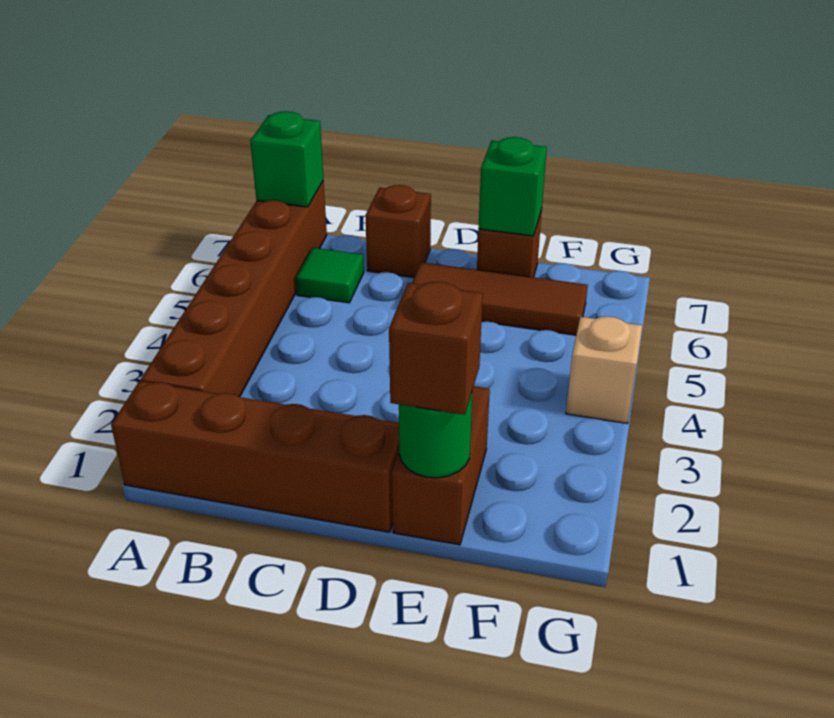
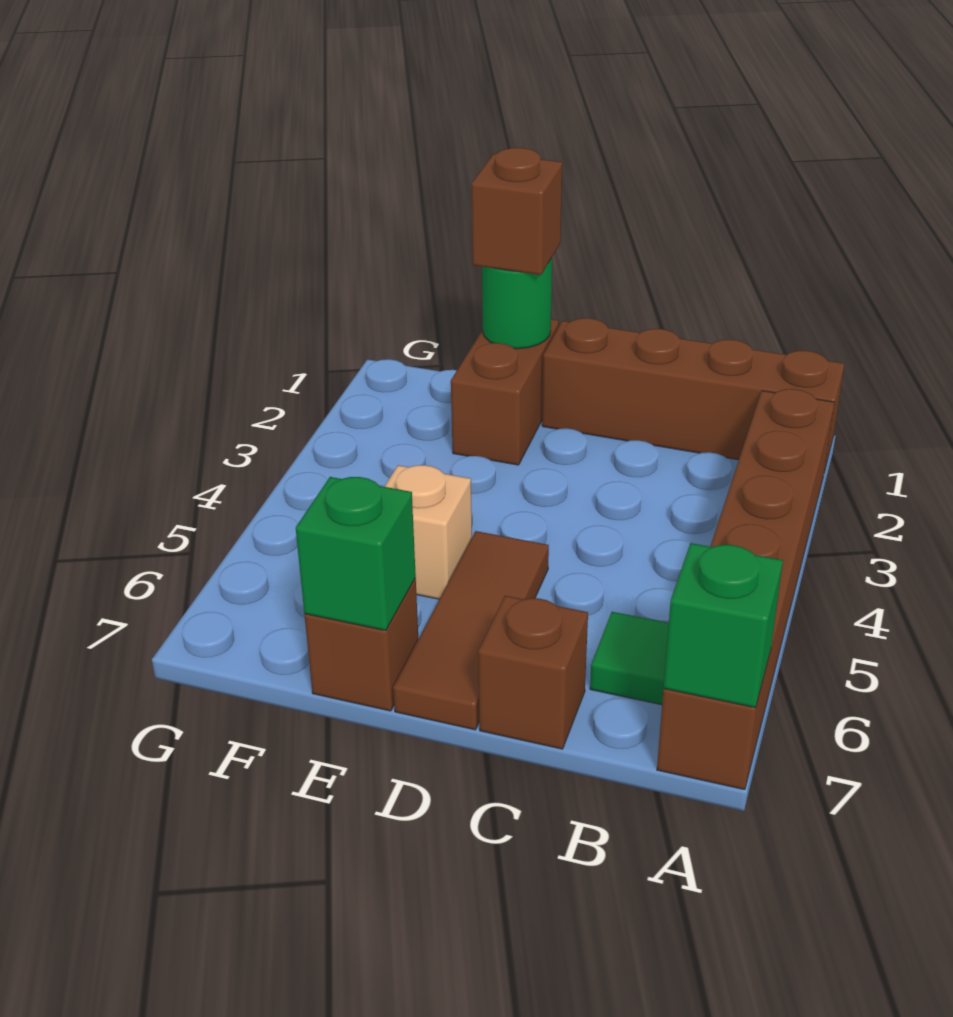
brown tile D6:F6 level 1 -> brown tile D5:D7 level 1
tan brick G4 level 1 -> tan brick E5 level 1

